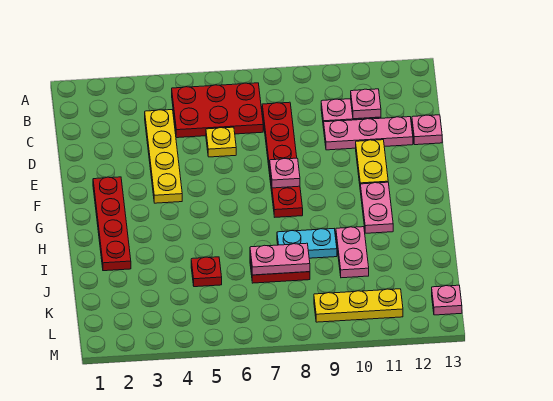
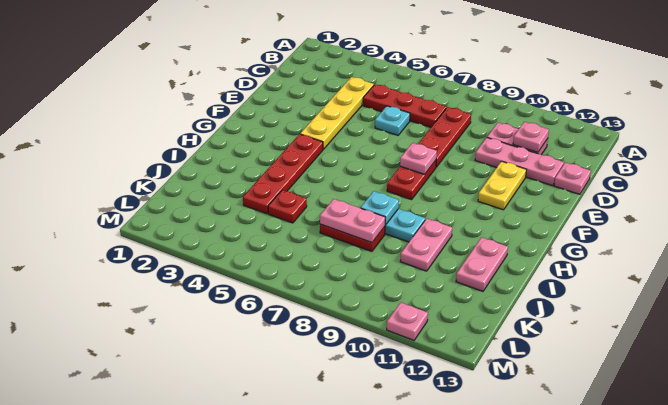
red plate B5:C7 level 1 -> red plate C5:C7 level 1
yellow plate D6 level 1 -> cyan plate D6 level 1
red plate F2:I2 level 1 -> red plate G4:J4 level 1
pink plate G11:H11 level 1 -> pink plate I12:J12 level 1
none -> cyan plate I8 level 2
yellow plate L9:L11 level 1 -> none
pink plate L13 level 1 -> pink plate M11 level 1

